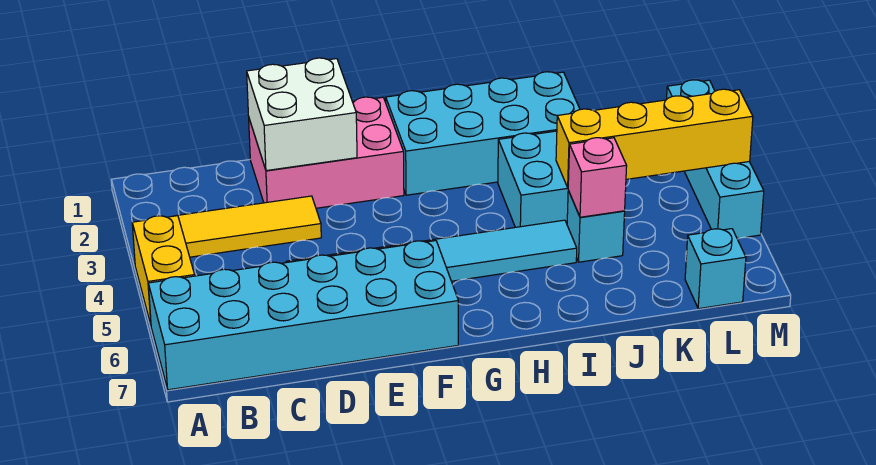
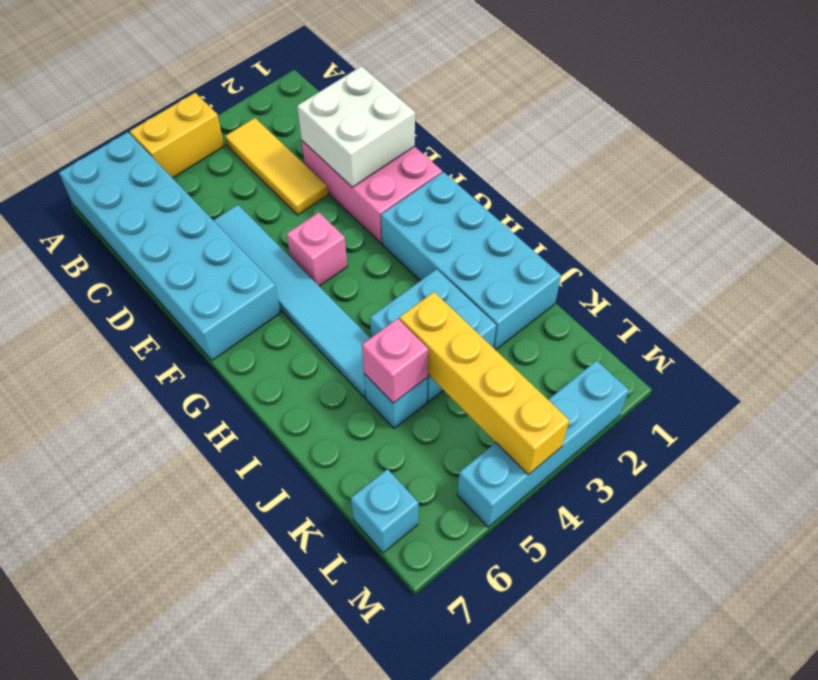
none -> pink brick F4 level 1

